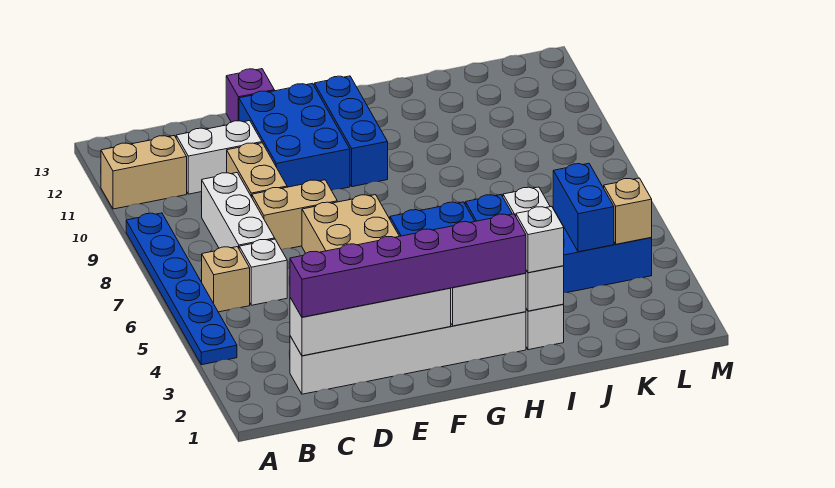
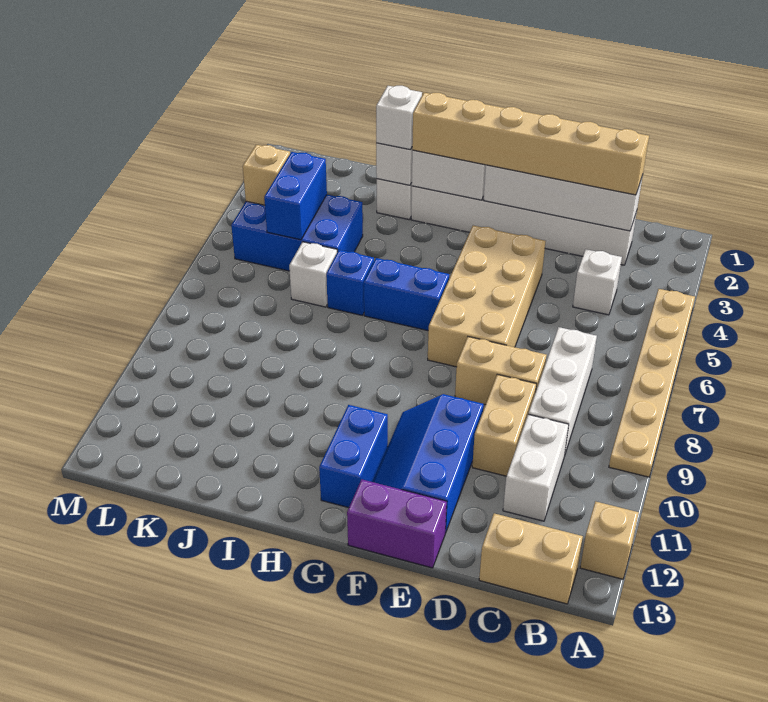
blue plate A4:A9 level 1 -> tan plate A4:A9 level 1
tan brick A11:B11 level 1 -> tan brick B13:C13 level 1
tan brick B6 level 1 -> tan brick A12 level 1
purple brick C2:H2 level 3 -> tan brick C2:H2 level 3
white brick C6 level 1 -> white brick C4 level 1
white brick C11:D11 level 1 -> white brick C10:C11 level 1
blue brick E10:F12 level 1 -> blue slope E10:F12 level 1 top E
purple brick E13 level 1 -> purple brick E13:F13 level 1
blue brick G10:G12 level 1 -> blue brick G11:G12 level 1

